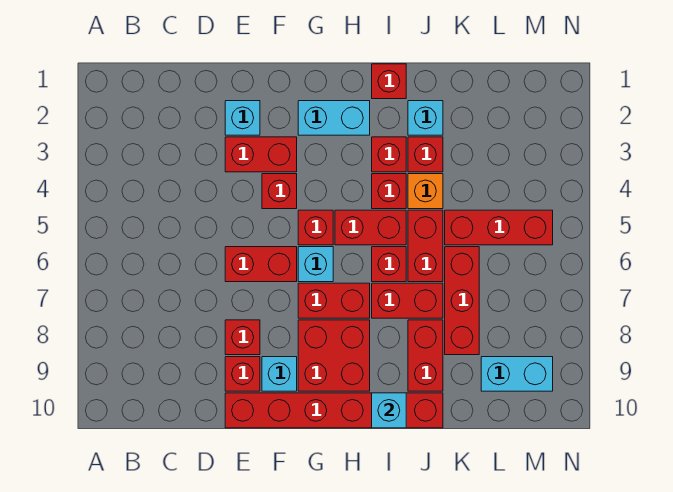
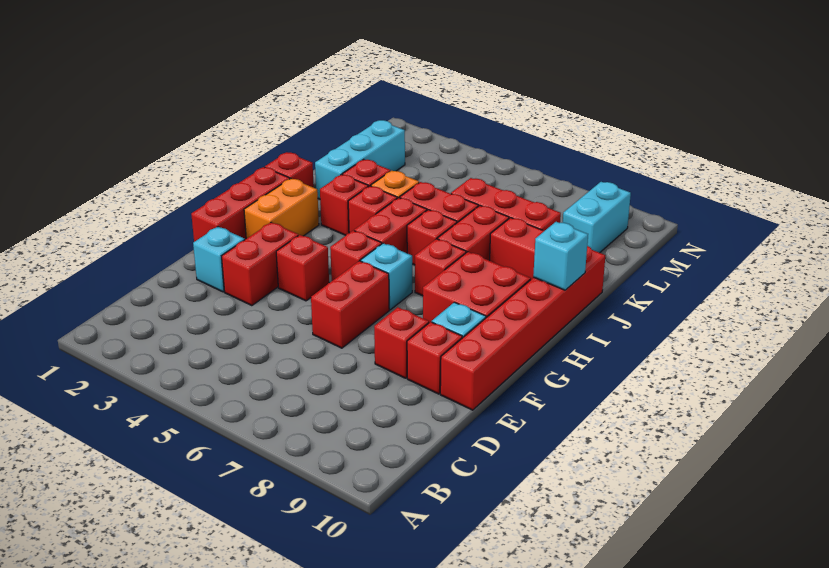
cyan brick G2:H2 level 1 -> orange brick G2:H2 level 1
red brick G7:H7 level 1 -> red brick H7 level 1
cyan brick J2 level 1 -> cyan brick J2:L2 level 1
red brick K5:M5 level 1 -> red brick F1:H1 level 1

